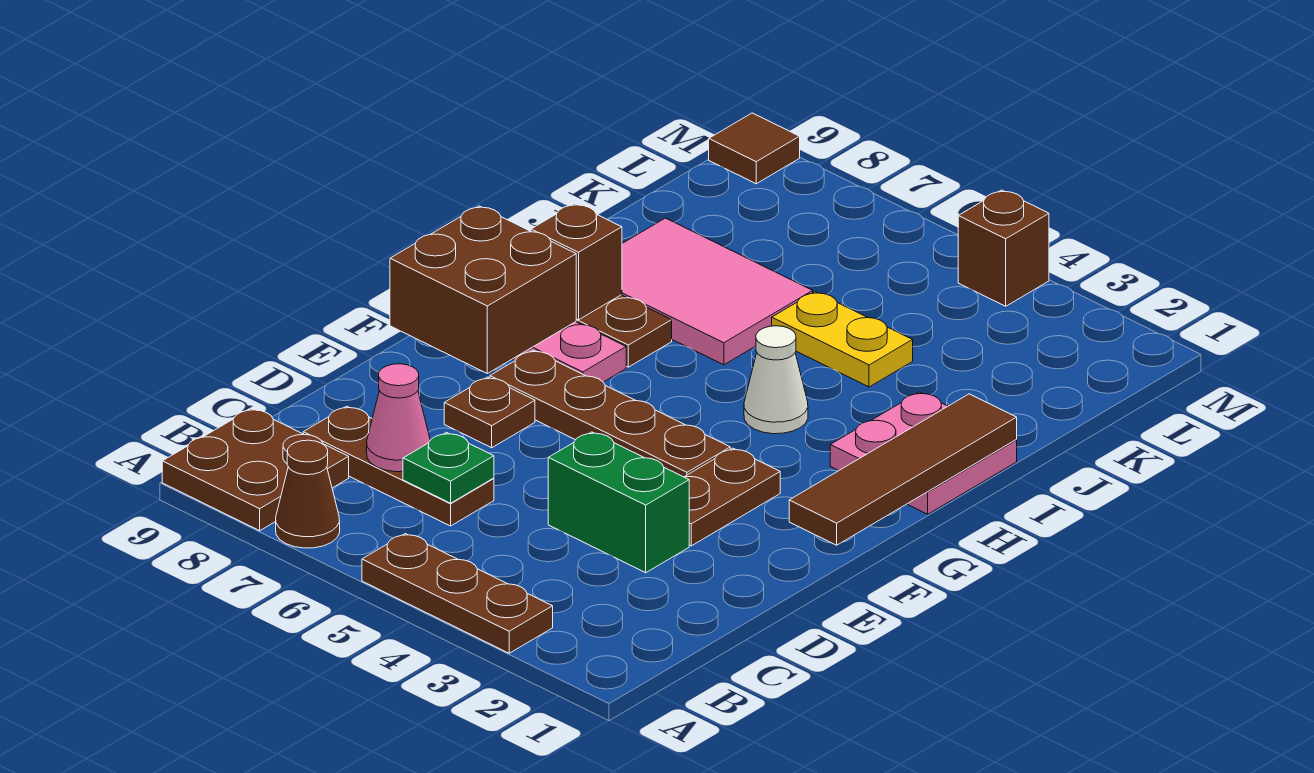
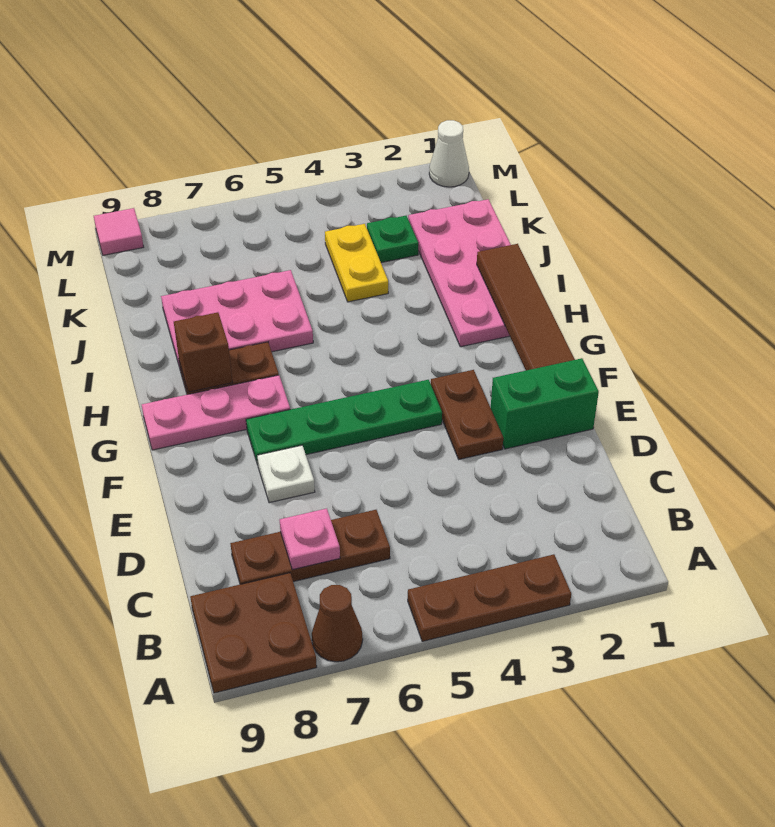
green plate C6 level 2 -> green plate K3 level 1
pink cone C7 level 2 -> pink plate C7 level 2
green brick D3:D4 level 1 -> green brick E1:E2 level 1
brown plate E7 level 1 -> white plate E7 level 1
brown plate F4:F7 level 1 -> green plate F4:F7 level 1
brown brick F8:G9 level 2 -> none
pink plate H1:I2 level 1 -> pink plate H1:K2 level 1
white cone H4 level 1 -> white cone M1 level 1
pink tile I6:J8 level 1 -> pink plate I6:J8 level 1
yellow plate J4:J5 level 1 -> yellow plate J4:K4 level 1
brown brick M4 level 1 -> none
brown tile M9 level 1 -> pink tile M9 level 1

